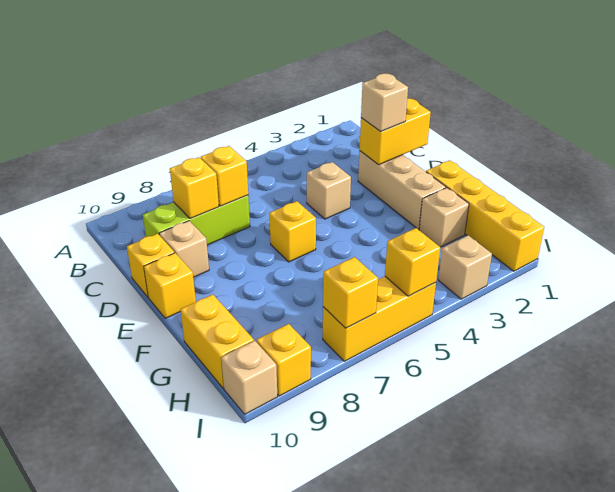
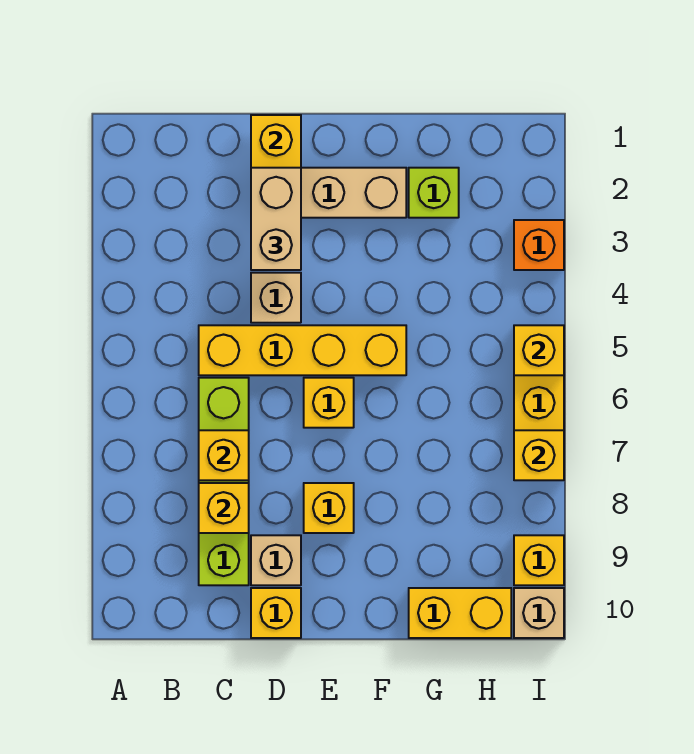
lime brick C7:C9 level 1 -> lime brick C6:C9 level 1
tan brick D2 level 3 -> tan brick D2:D3 level 3
yellow brick E10 level 1 -> yellow brick E8 level 1
yellow brick F1:I1 level 1 -> yellow brick C5:F5 level 1
tan brick G2 level 1 -> lime brick G2 level 1
tan brick I3 level 1 -> orange brick I3 level 1

